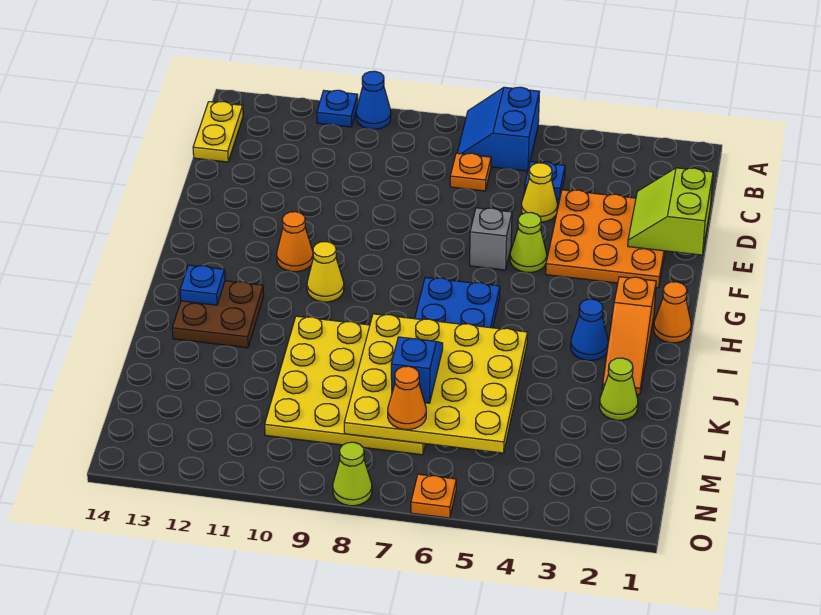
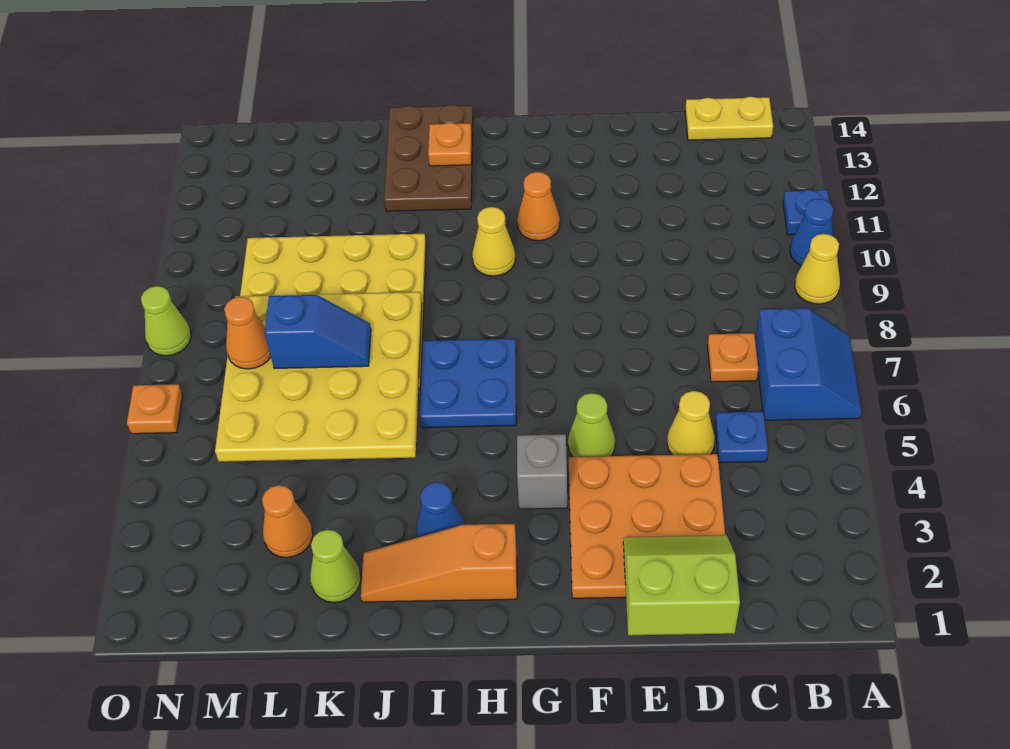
blue slope A6:B7 level 1 top 6 -> blue slope A6:B7 level 1 top B
none -> yellow cone A9 level 1
grey brick F6 level 1 -> grey brick G4 level 1
orange cone H1 level 1 -> orange cone L3 level 1
brown plate I12:J13 level 1 -> brown plate I12:J14 level 1
blue plate I13 level 2 -> orange plate I13 level 2

